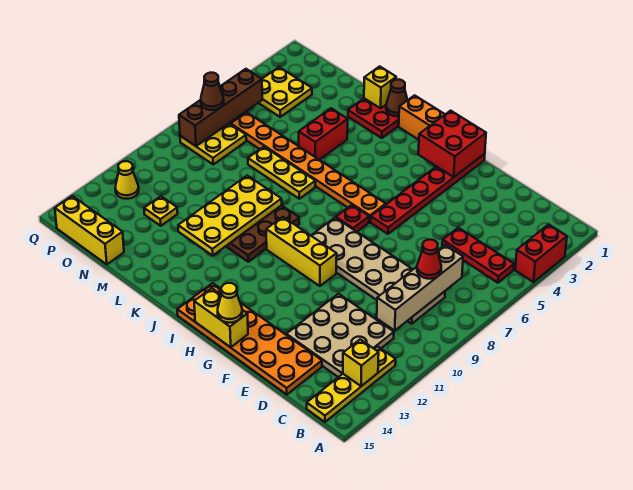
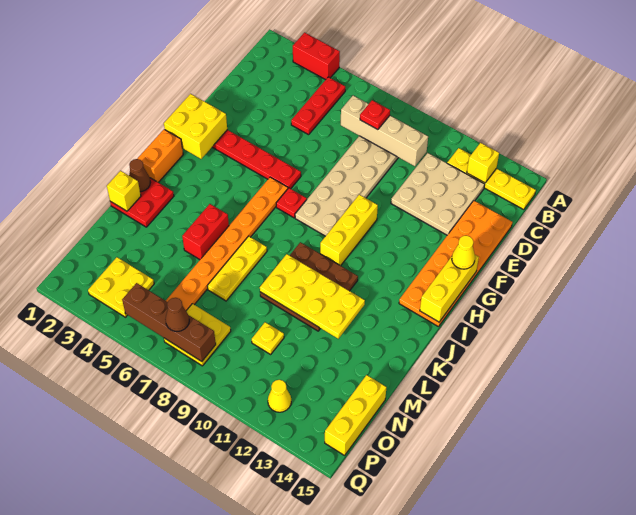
red cone C8 level 3 -> red plate C8 level 3
red brick G1:H2 level 2 -> yellow brick G1:H2 level 2
yellow brick G15:H15 level 2 -> yellow brick G15:I15 level 2
red brick L4:L5 level 1 -> red brick K5:L5 level 1
yellow plate N12 level 1 -> yellow plate N10 level 1

